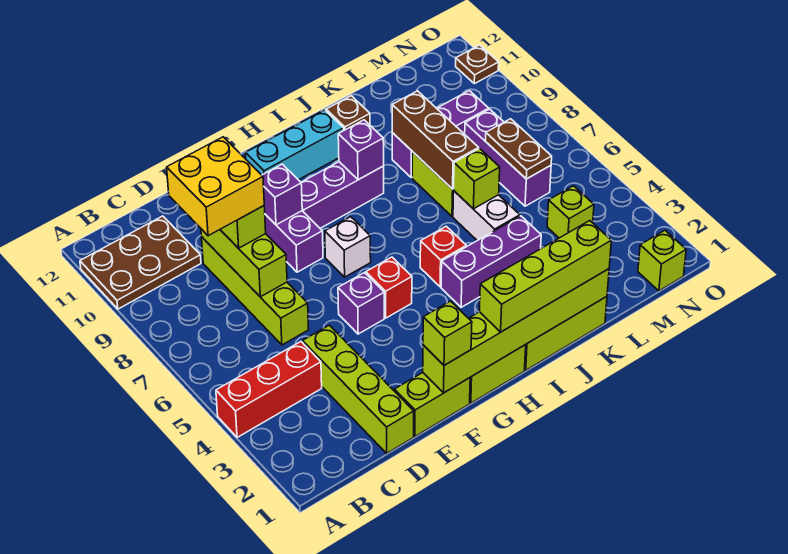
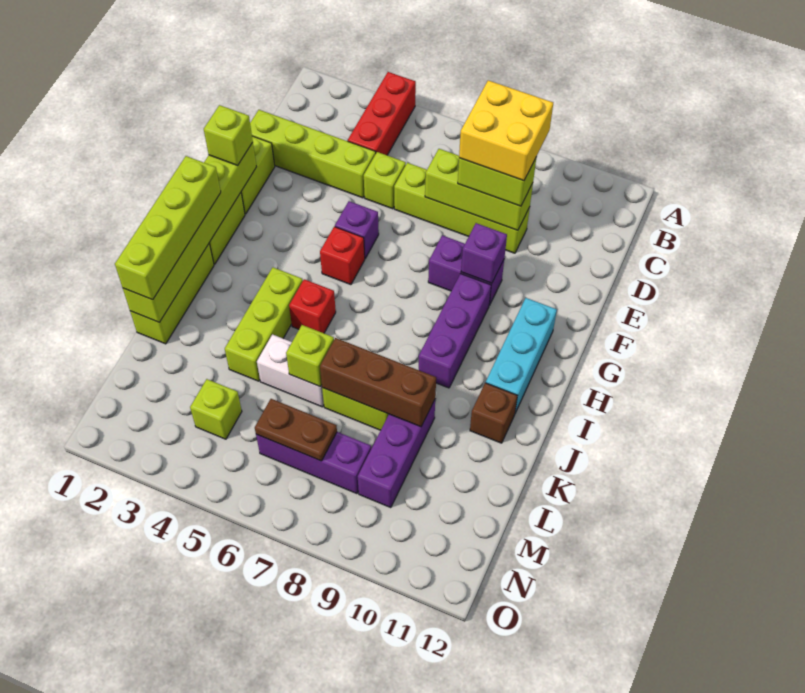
brown plate A10:C11 level 1 -> none
white brick G7 level 1 -> none
purple brick I4:K4 level 1 -> lime brick I4:K4 level 1
purple brick I9 level 2 -> none
lime brick N1 level 1 -> lime brick D5 level 1
brown plate O11 level 1 -> none

